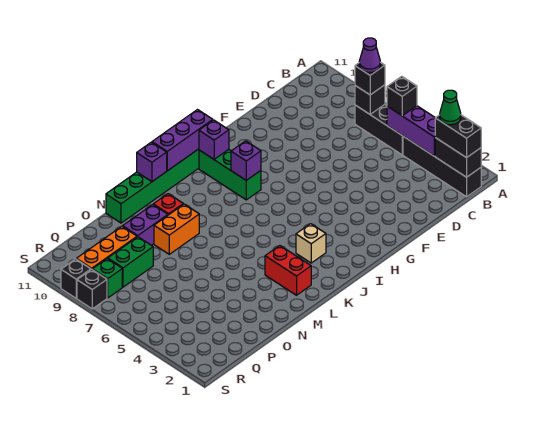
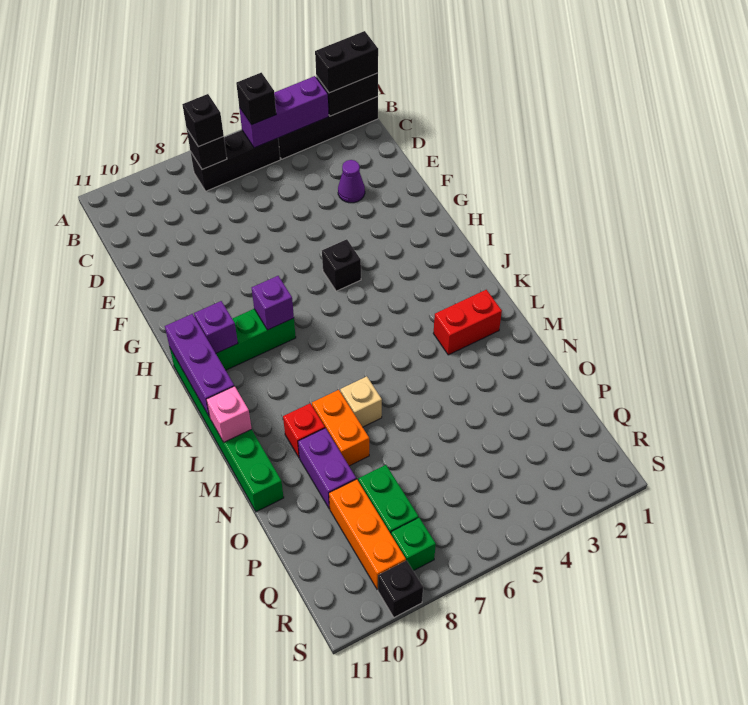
green cone B2 level 4 -> none
purple cone B7 level 4 -> purple cone E3 level 1
tan brick J3 level 1 -> tan brick M7 level 1
purple brick L11 level 2 -> pink brick L11 level 2
black brick S8 level 1 -> black brick H5 level 1

